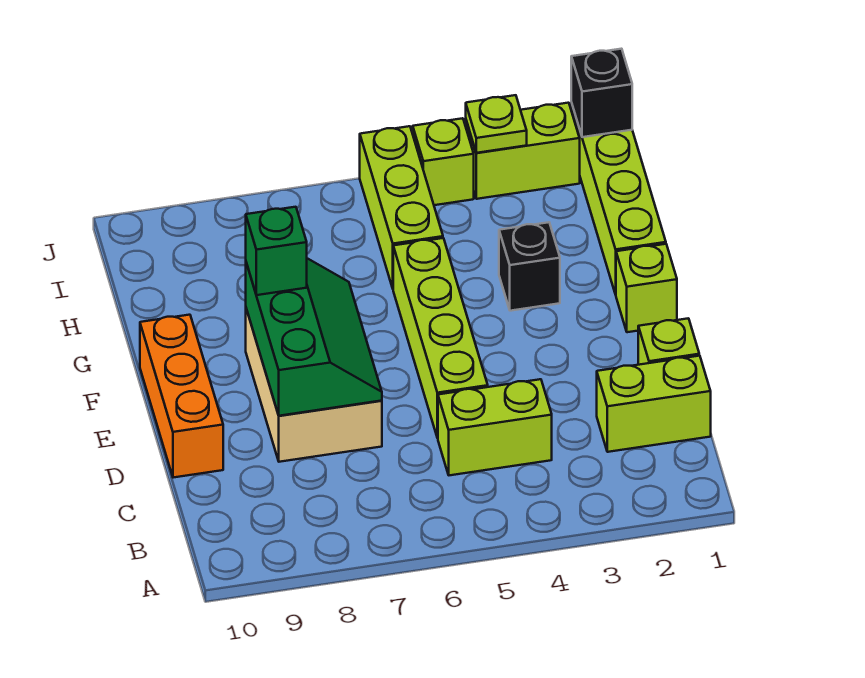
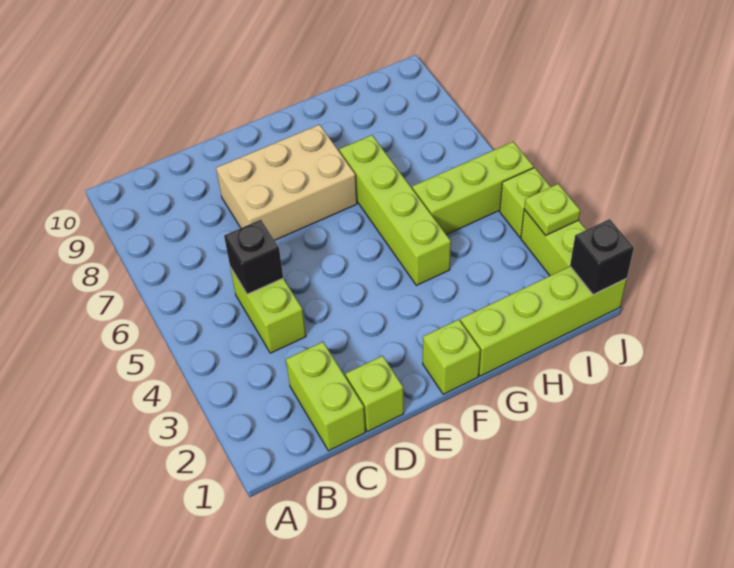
lime brick D5:G5 level 1 -> lime brick G4:G7 level 1
green slope D7:F8 level 2 top 8 -> none
orange brick D10:F10 level 1 -> none
green brick F8 level 3 -> none
black brick G3 level 1 -> black brick C5 level 2

